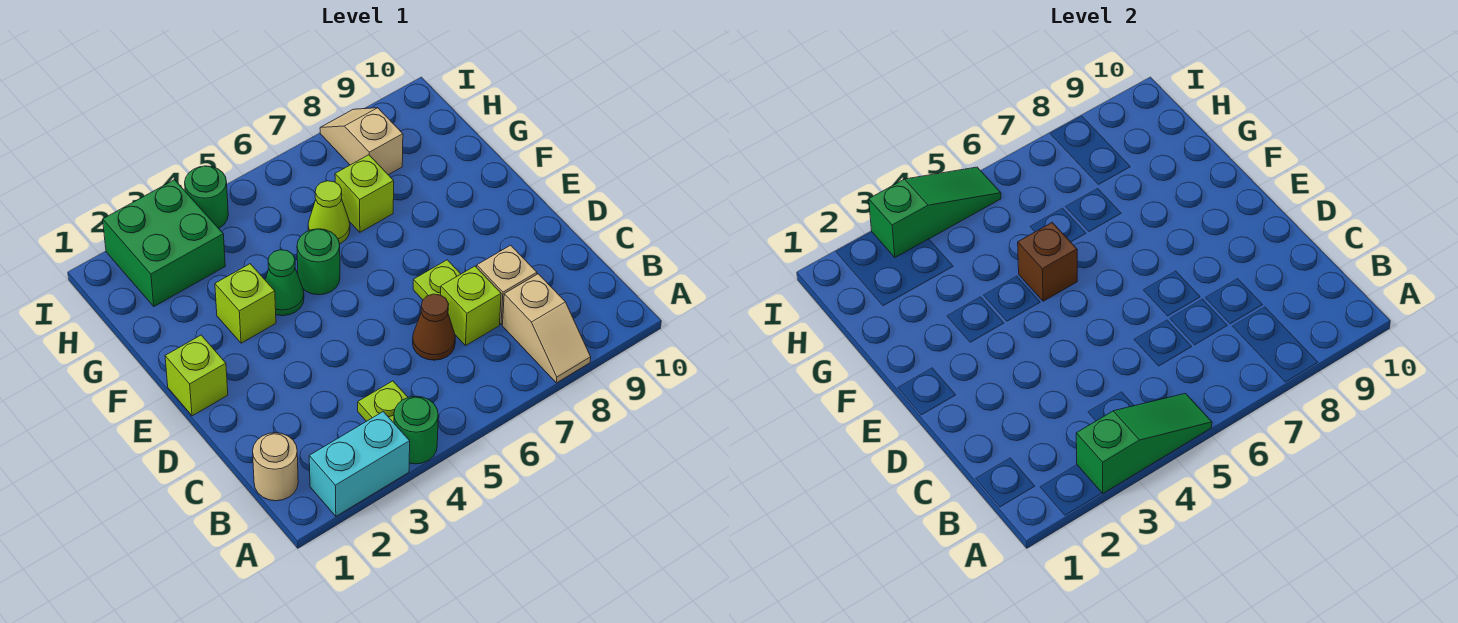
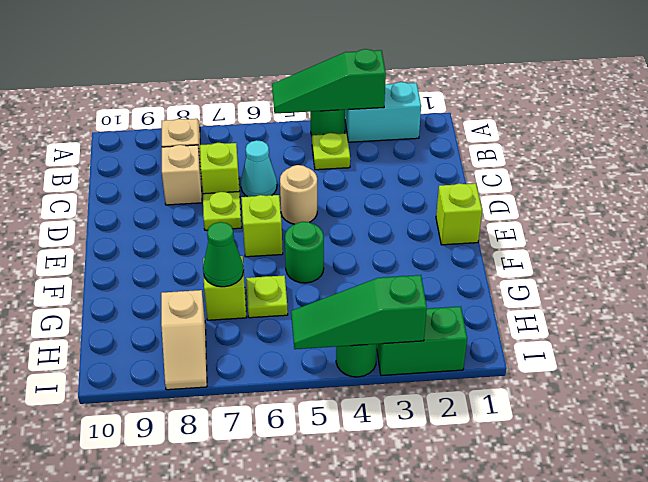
tan round brick B1 level 1 -> tan round brick D5 level 1
brown cone C6 level 1 -> cyan cone C6 level 1
lime brick F3 level 1 -> lime brick E6 level 1
green cone F4 level 1 -> green cone G7 level 2
brown brick F5 level 2 -> none
lime cone G6 level 1 -> lime plate G6 level 1
green brick H2:I3 level 1 -> green brick I2:I3 level 1

